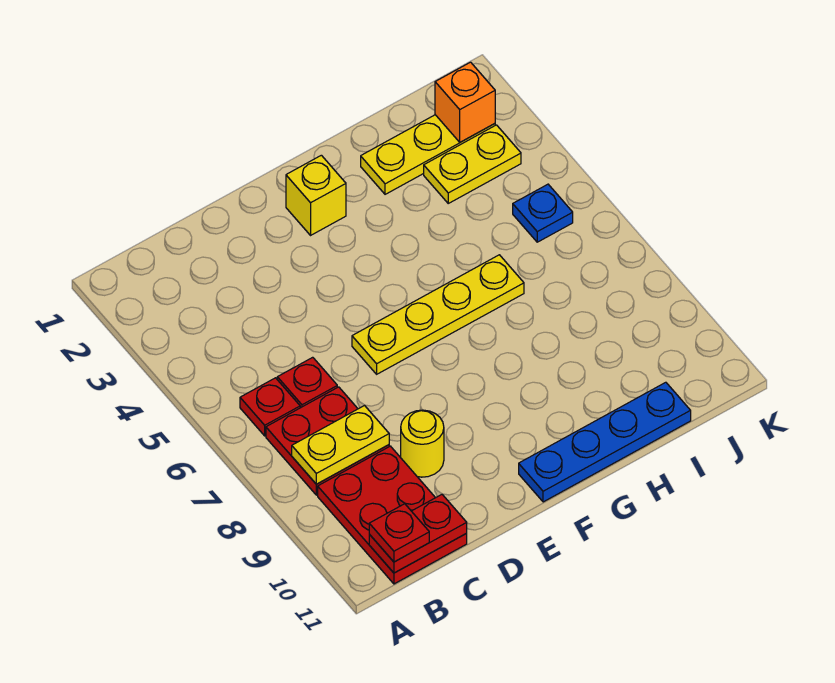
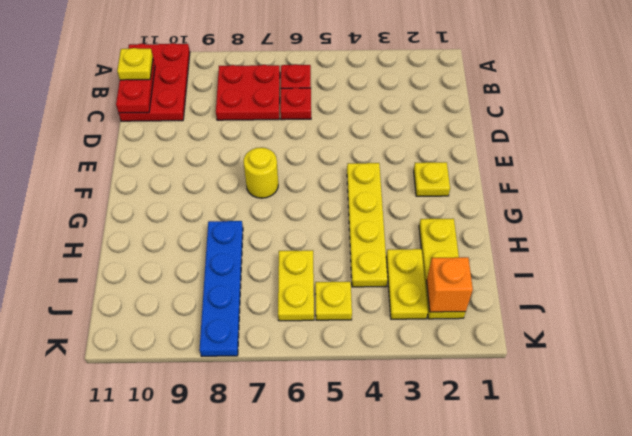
yellow plate B8:C8 level 2 -> yellow plate I6:J6 level 1
red plate B9:C11 level 1 -> red plate A10:C11 level 1
red plate B11 level 3 -> yellow plate B11 level 3
yellow round brick D9 level 1 -> yellow round brick F7 level 1
yellow plate E6:H6 level 1 -> yellow plate F4:I4 level 1
yellow brick F2 level 1 -> yellow plate F2 level 1
blue plate F11:I11 level 1 -> blue plate H8:K8 level 1
blue plate J5 level 1 -> yellow plate J5 level 1

